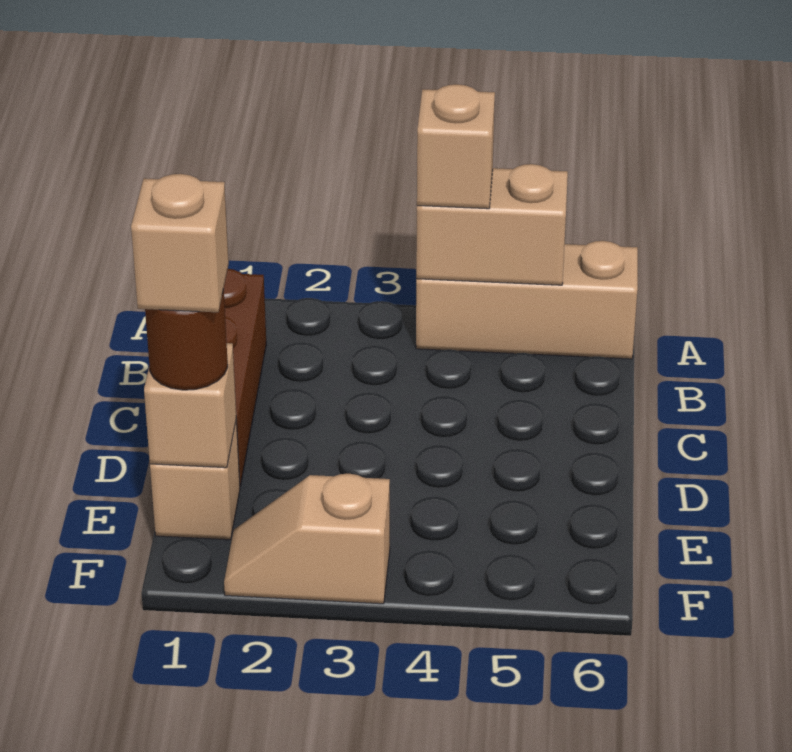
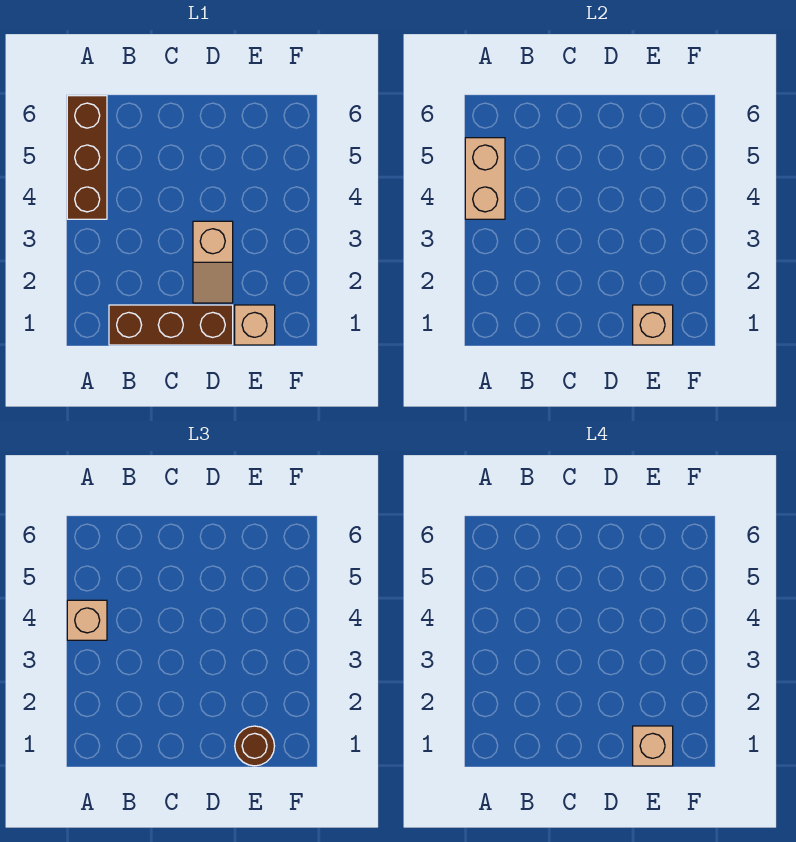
tan brick A4:A6 level 1 -> brown brick A4:A6 level 1
tan slope F2:F3 level 1 top 3 -> tan slope D2:D3 level 1 top 3

